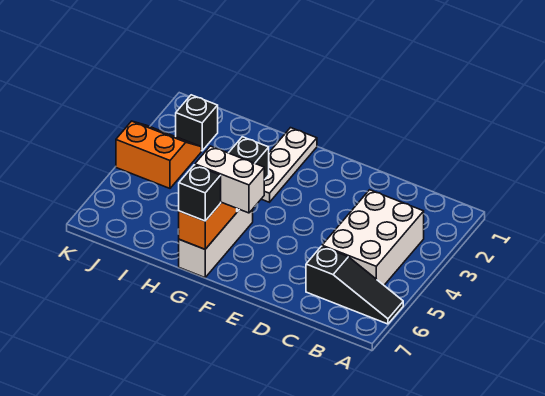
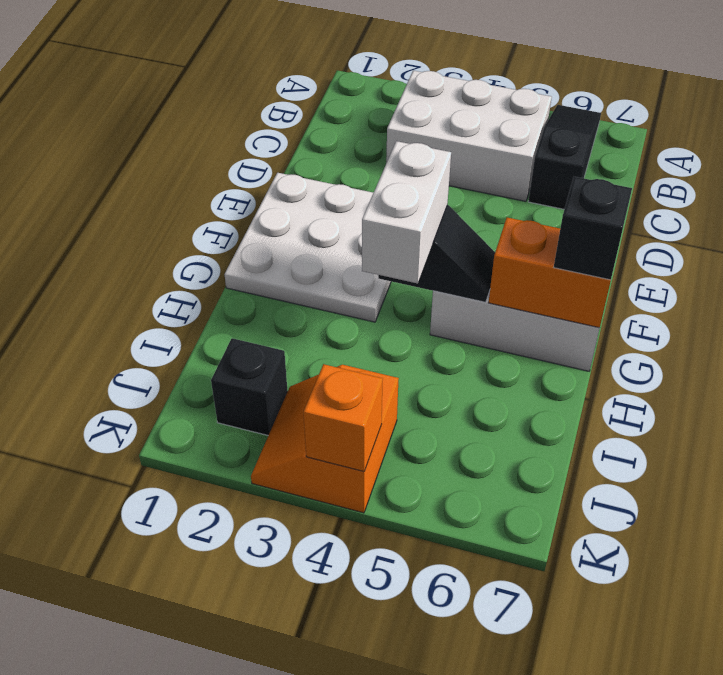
white brick F6:G6 level 3 -> white brick G4:H4 level 3
white plate G1:G3 level 1 -> white plate E1:G3 level 1
none -> orange brick K4 level 2

